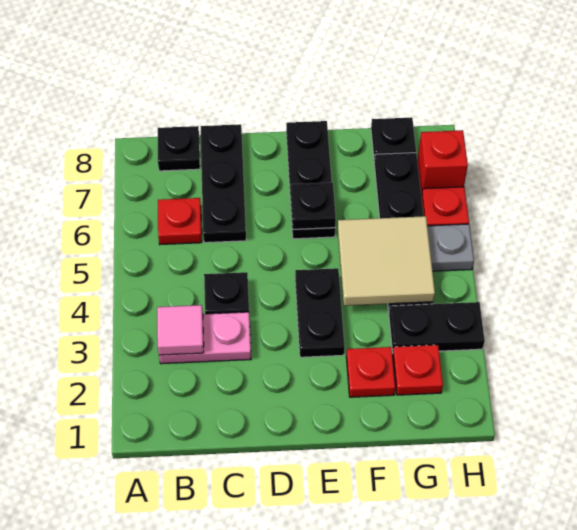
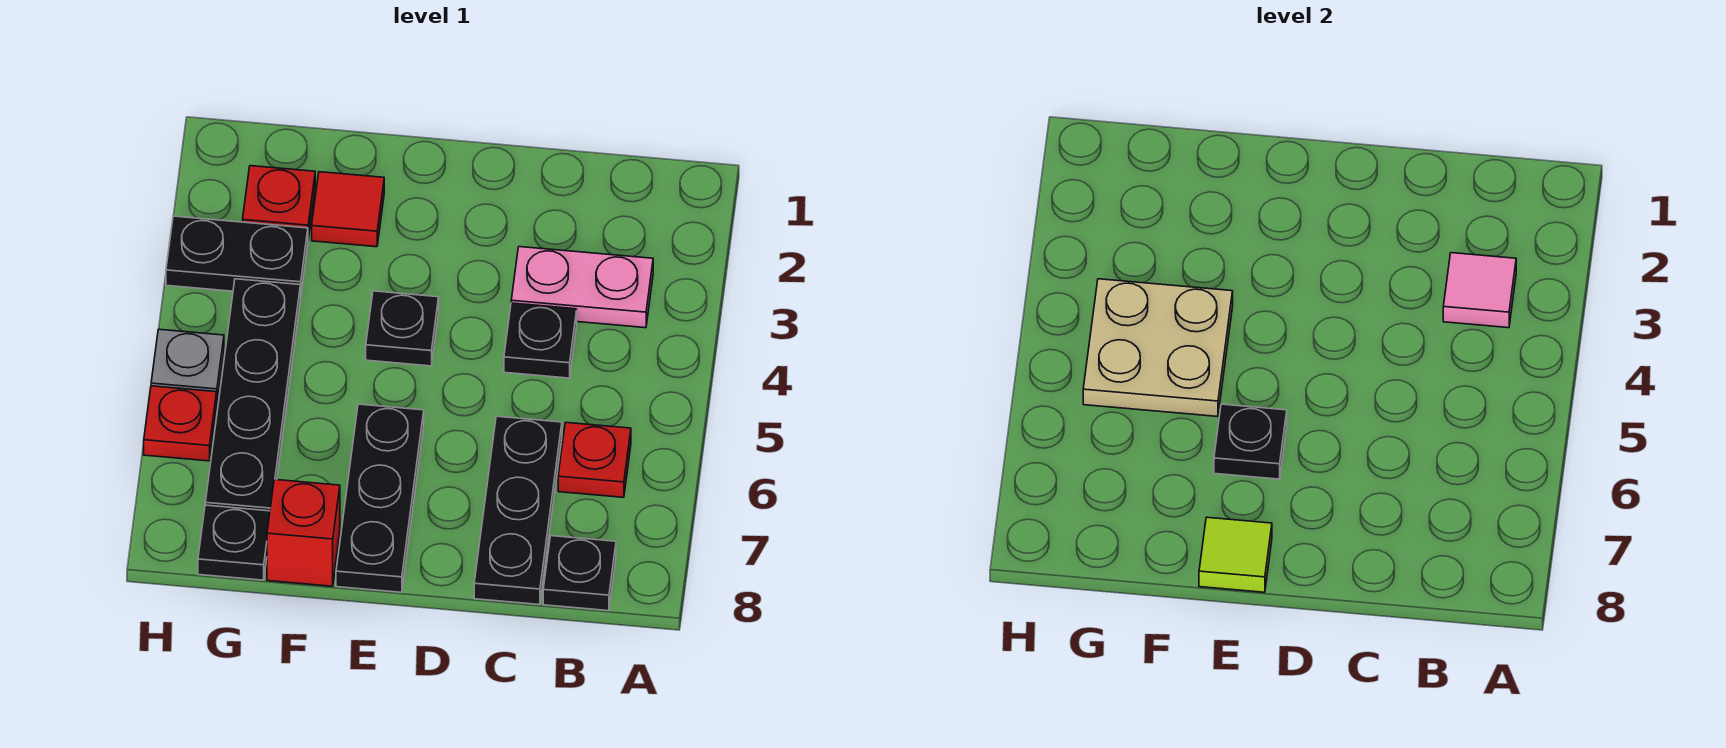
black plate E3:E4 level 1 -> black plate E4 level 1
none -> lime tile E8 level 2
red plate F2 level 1 -> red tile F2 level 1
tan tile F4:G5 level 2 -> tan plate F4:G5 level 2
red brick H7 level 1 -> red brick F8 level 1

